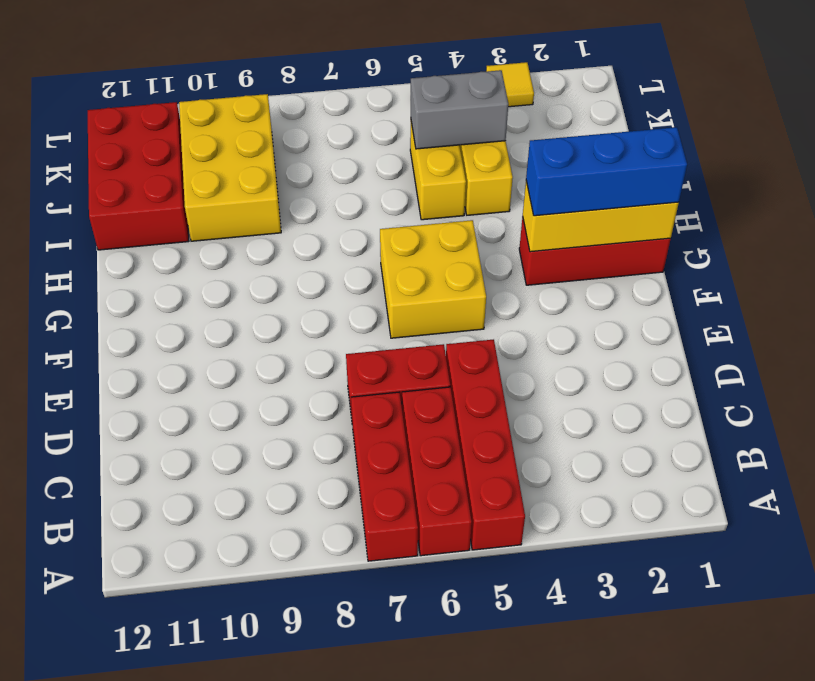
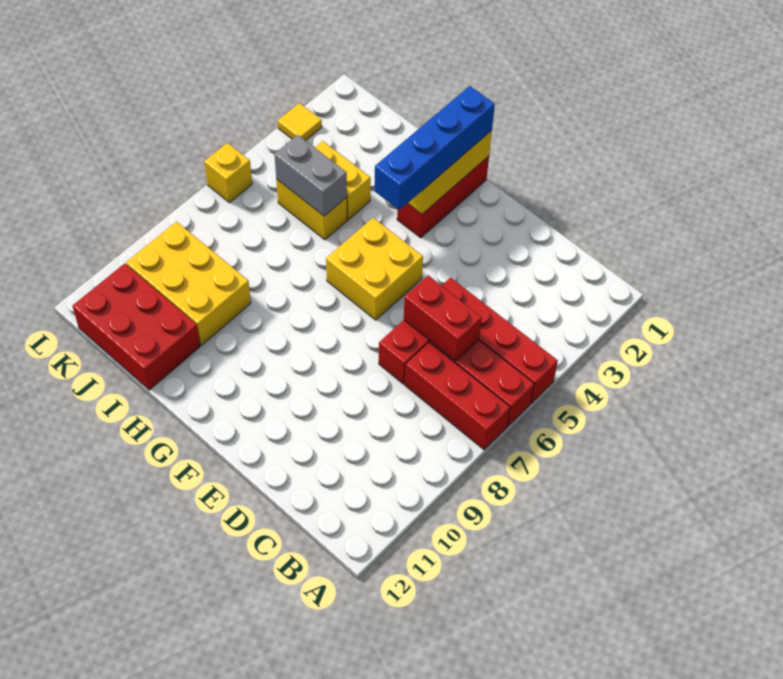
none -> red brick C6:D6 level 2
blue brick G1:G3 level 3 -> blue brick G1:G4 level 3
grey brick J4:J5 level 2 -> grey brick I5:J5 level 2
none -> yellow brick L6 level 1

